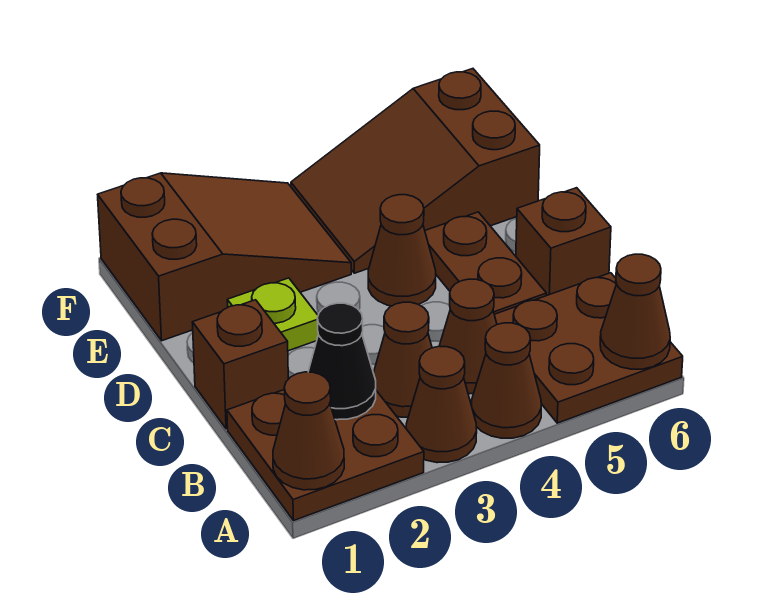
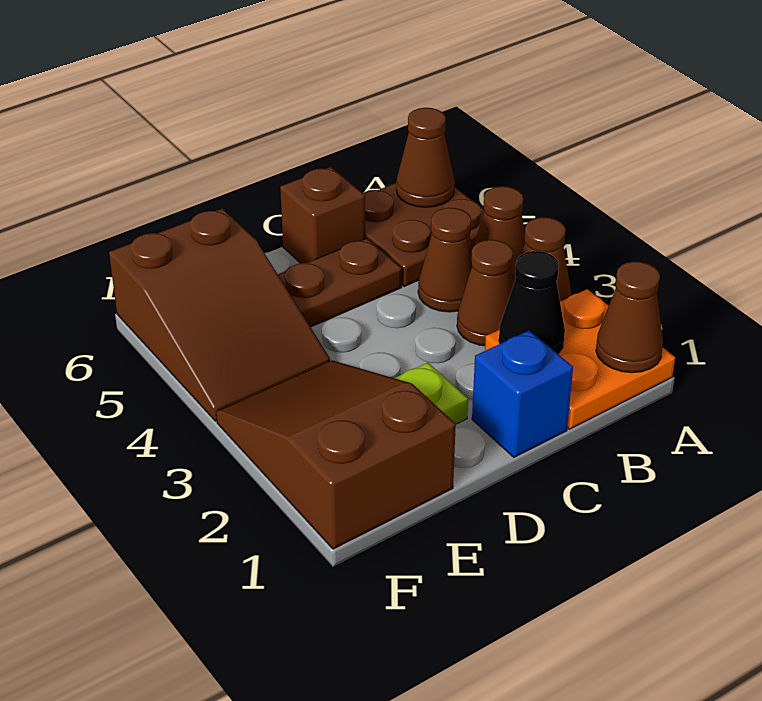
brown plate A1:B2 level 1 -> orange plate A1:B2 level 1
brown brick C1 level 1 -> blue brick C1 level 1
brown cone D4 level 1 -> none

